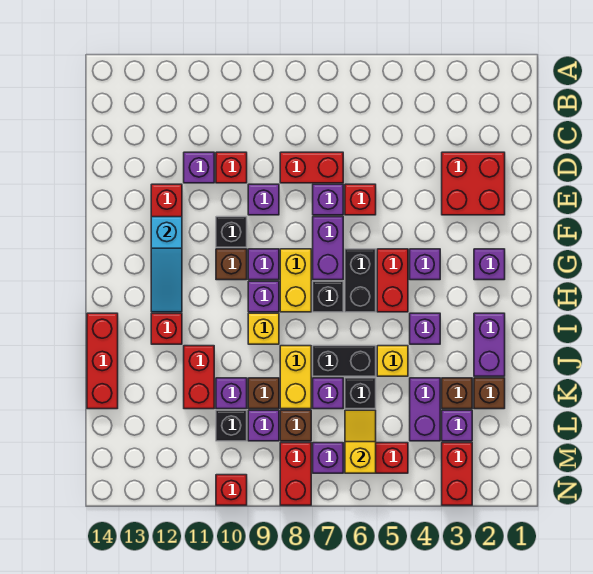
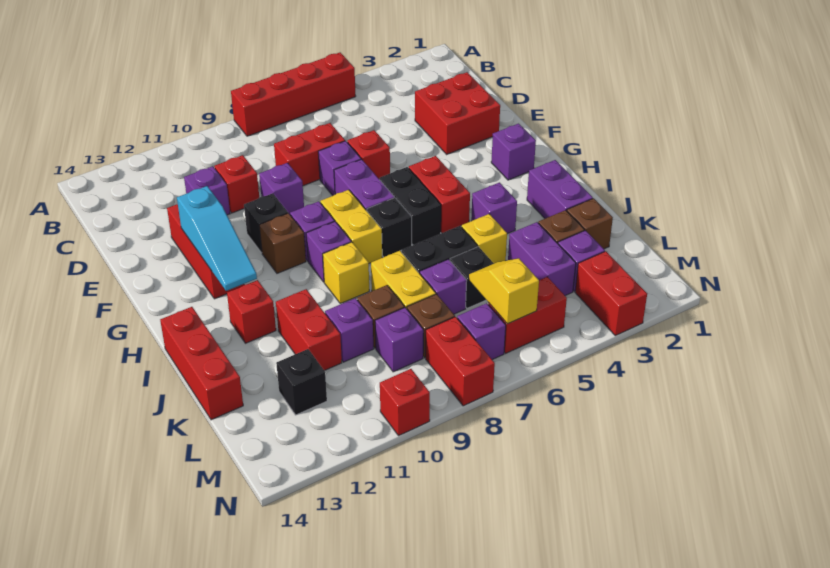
none -> red brick A5:A8 level 1
purple brick G4 level 1 -> none
black brick L10 level 1 -> black brick L12 level 1

